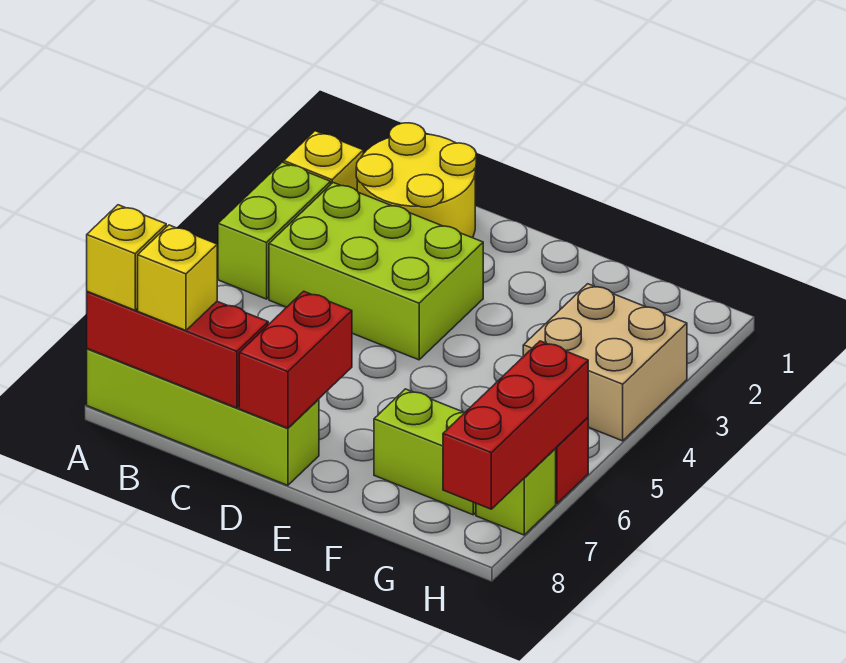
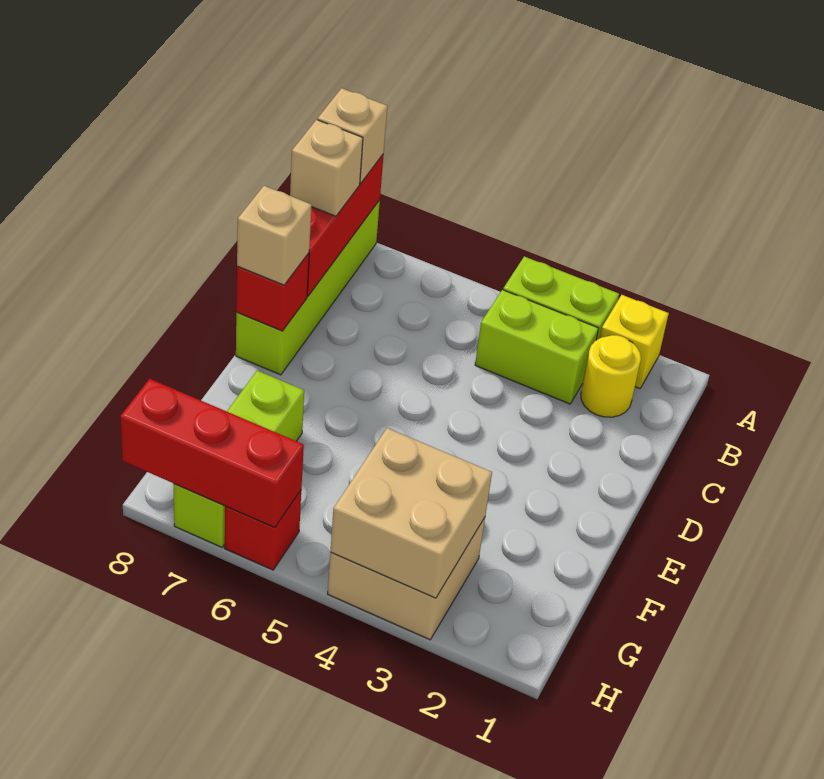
yellow brick A8 level 3 -> tan brick A8 level 3
yellow round brick B1:C2 level 1 -> yellow round brick B2 level 1
lime brick B3:D4 level 1 -> lime brick B3:B4 level 1
yellow brick B8 level 3 -> tan brick B8 level 3
red brick D7:D8 level 2 -> red brick D8 level 2
none -> tan brick D8 level 3
none -> tan brick G3:H4 level 2

